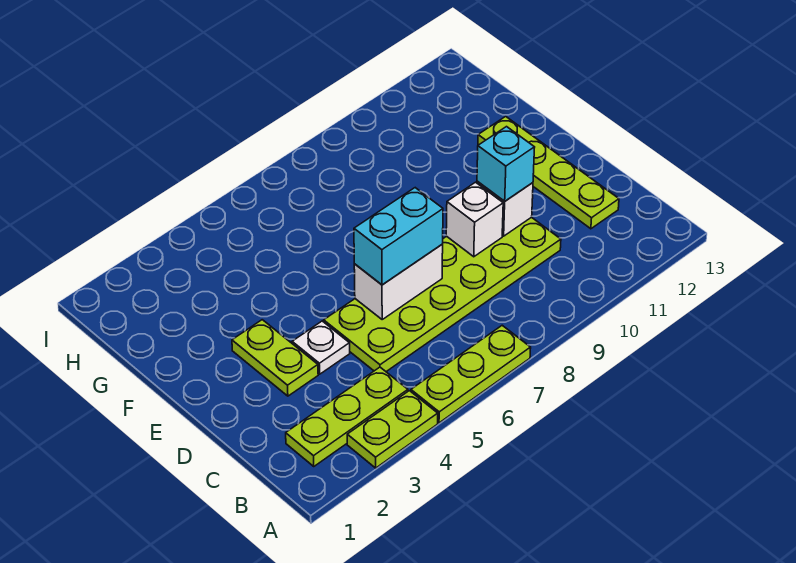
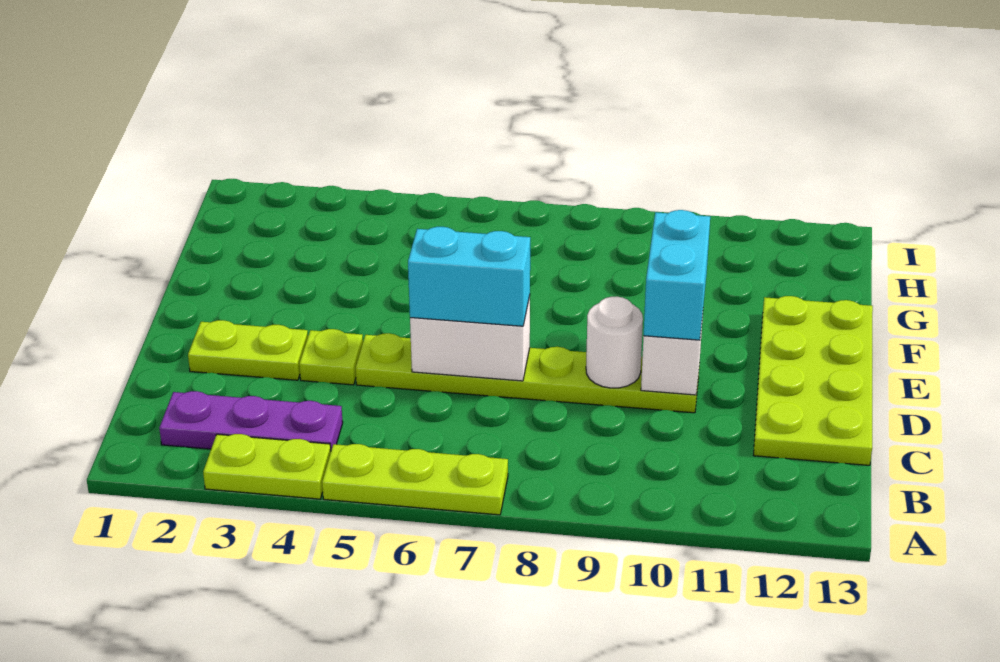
lime plate B2:B4 level 1 -> purple plate B2:B4 level 1
lime plate C5:D10 level 1 -> lime plate D5:D10 level 1
lime plate C12:F12 level 1 -> lime plate C12:F13 level 1
lime plate D3:E3 level 1 -> lime plate D2:D3 level 1
white plate D4 level 1 -> lime plate D4 level 1
white brick D9 level 2 -> white round brick D9 level 2
cyan brick D10 level 3 -> cyan brick D10:E10 level 3

